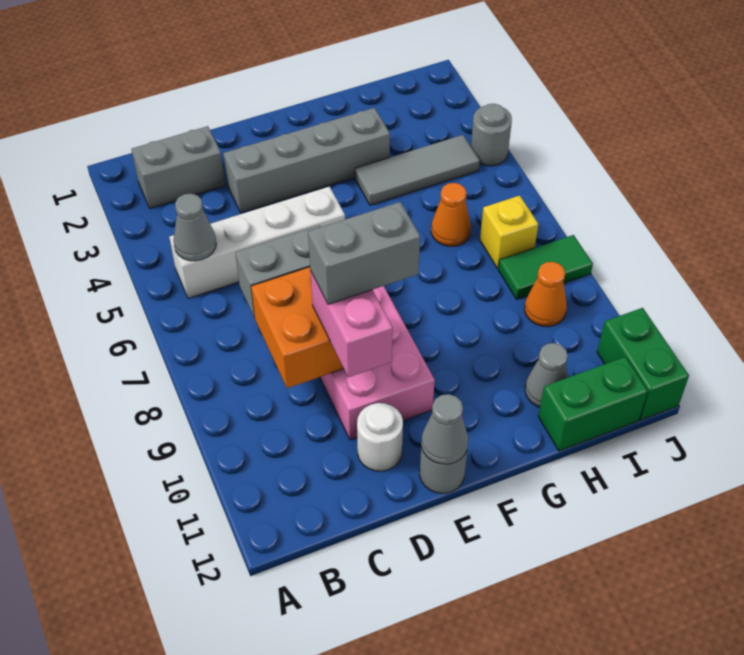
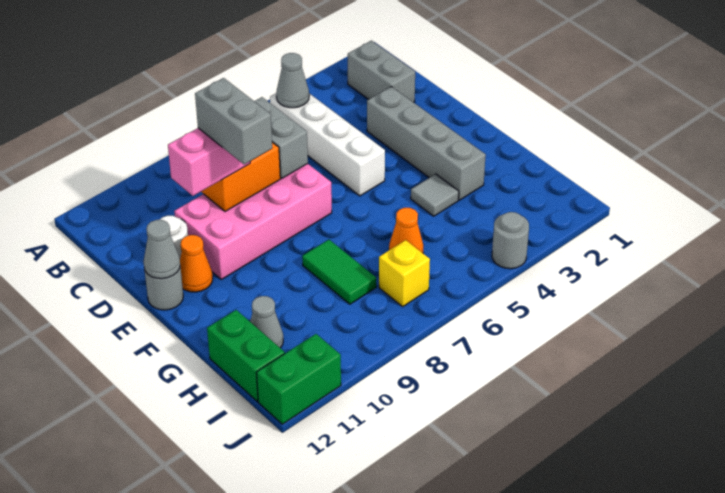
grey tile G4:I4 level 1 -> grey tile G4 level 1
green tile I8:J8 level 1 -> green tile G8:H8 level 1
orange cone I9 level 1 -> orange cone E11 level 1

